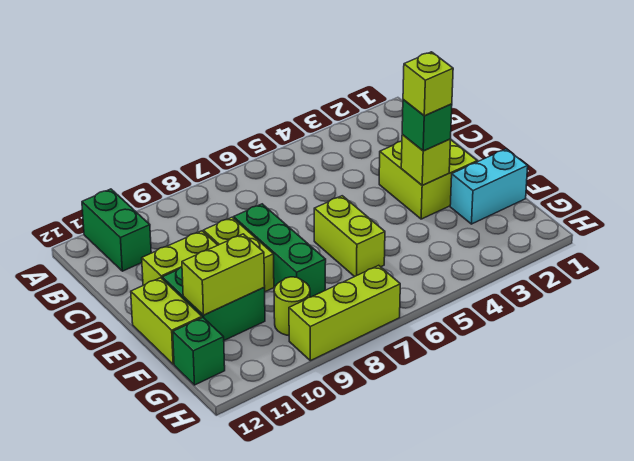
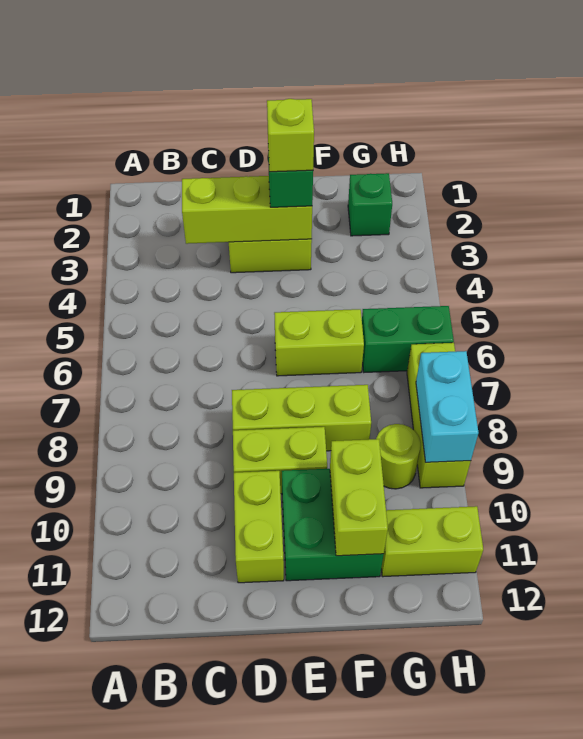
green brick A11:B11 level 1 -> green brick G6:H6 level 1
green brick D8:F8 level 1 -> lime brick D8:F8 level 1
lime brick E3 level 2 -> lime brick C3:E3 level 2
lime brick E12:F12 level 1 -> lime brick G11:H11 level 1
cyan brick F1:F2 level 1 -> cyan brick H8:H9 level 2
green brick G12 level 1 -> green brick G2 level 1

